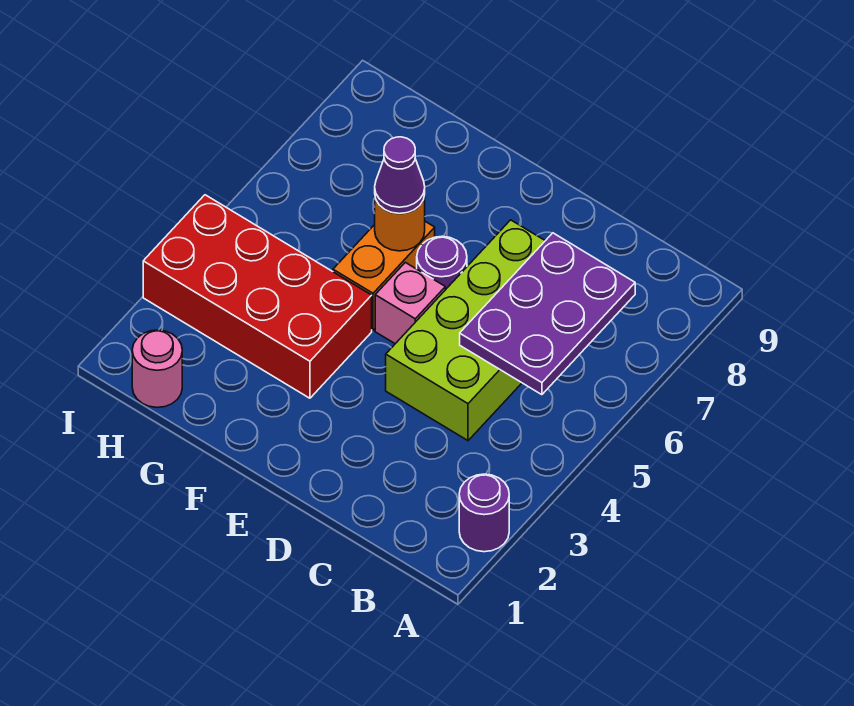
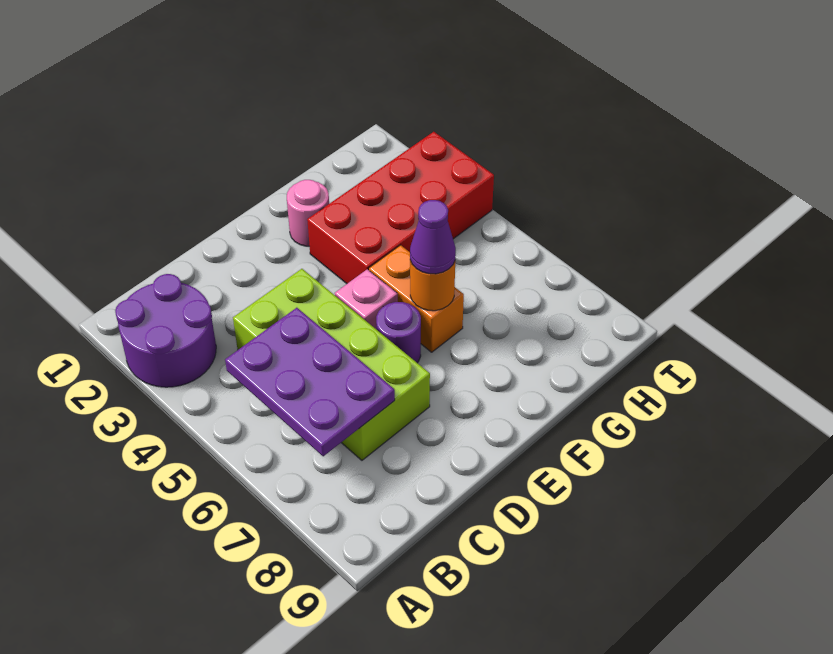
purple round brick A2 level 1 -> purple round brick A2:B3 level 1
pink round brick H1 level 1 -> pink round brick F2 level 1

